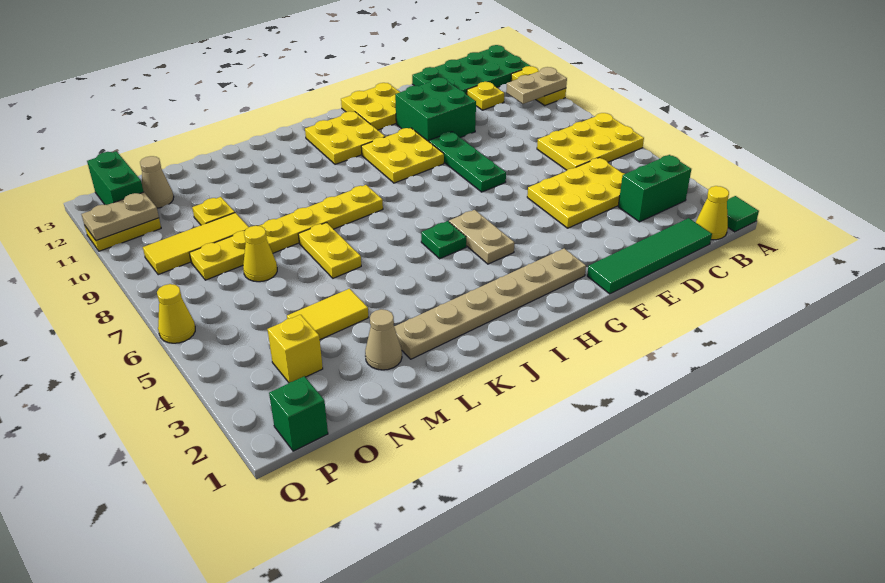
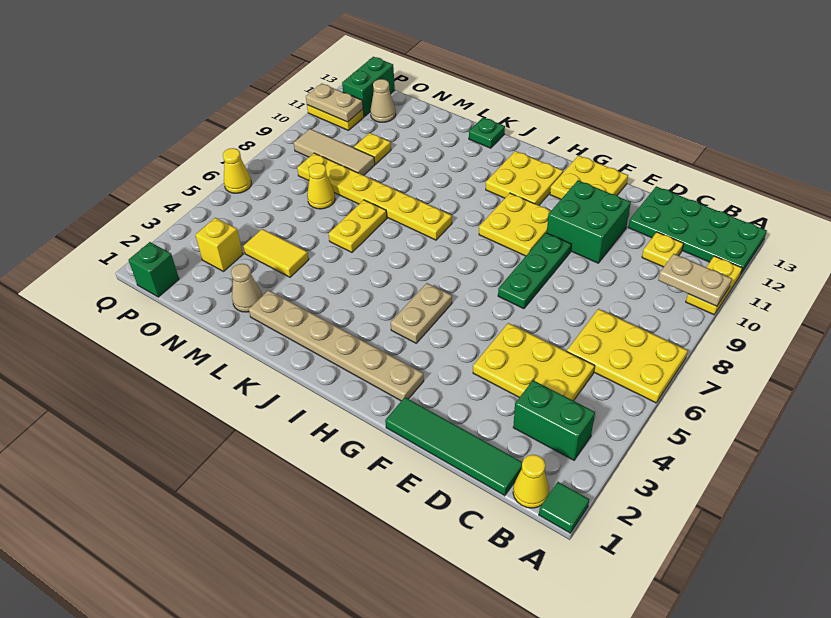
green plate I5 level 1 -> green plate K13 level 1
yellow tile N9:P9 level 1 -> tan tile N9:P9 level 1

